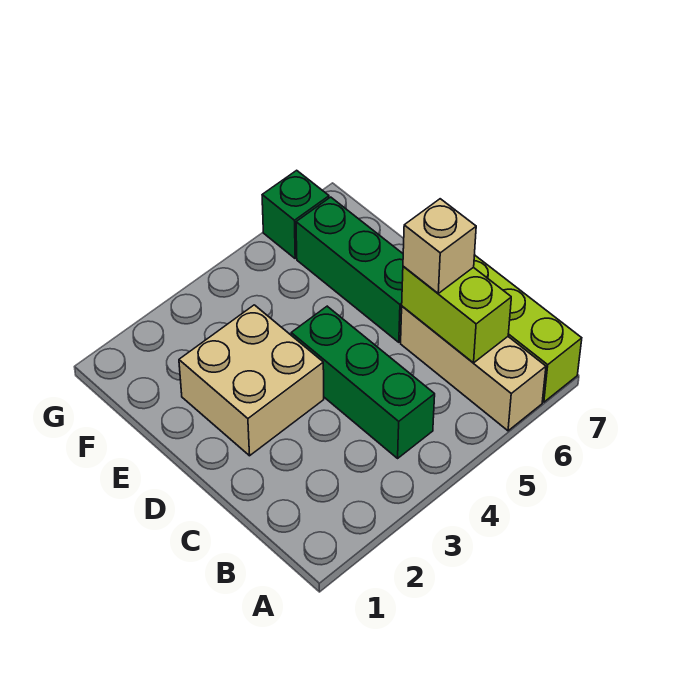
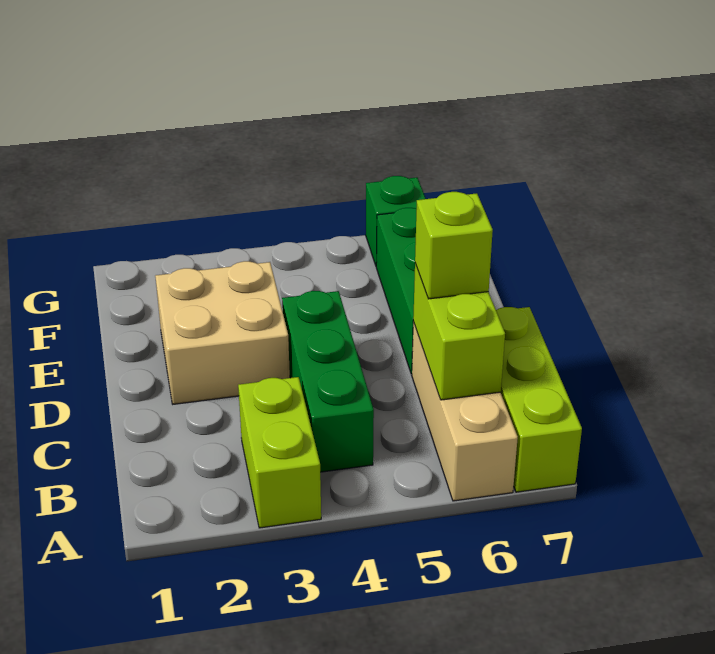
none -> lime brick A3:B3 level 1
tan brick C6 level 3 -> lime brick C6 level 3

